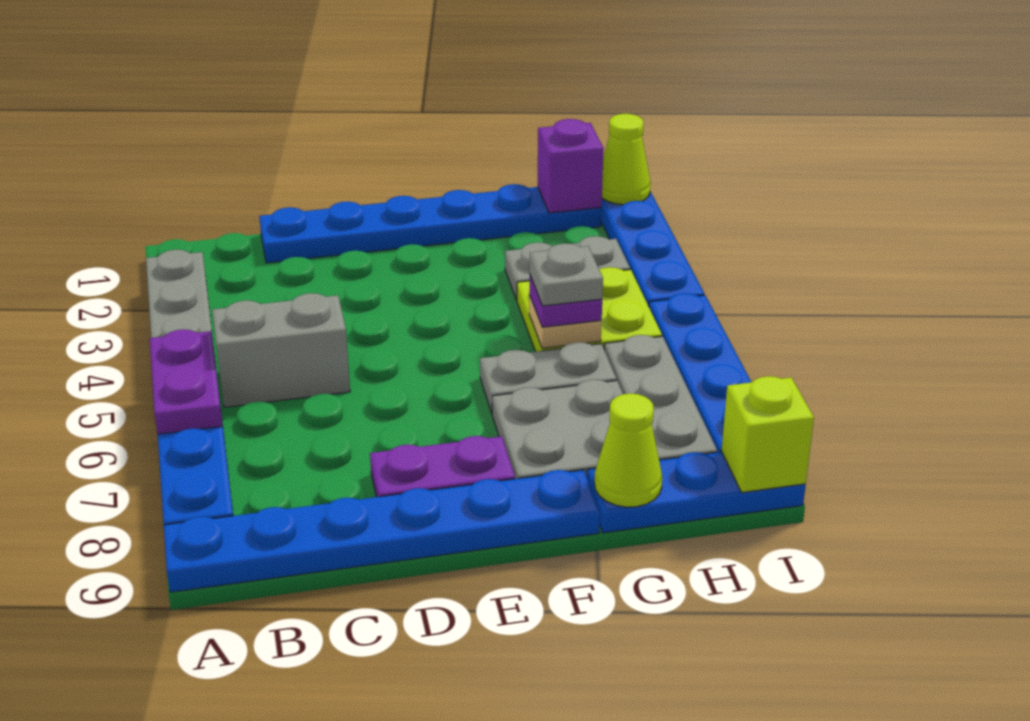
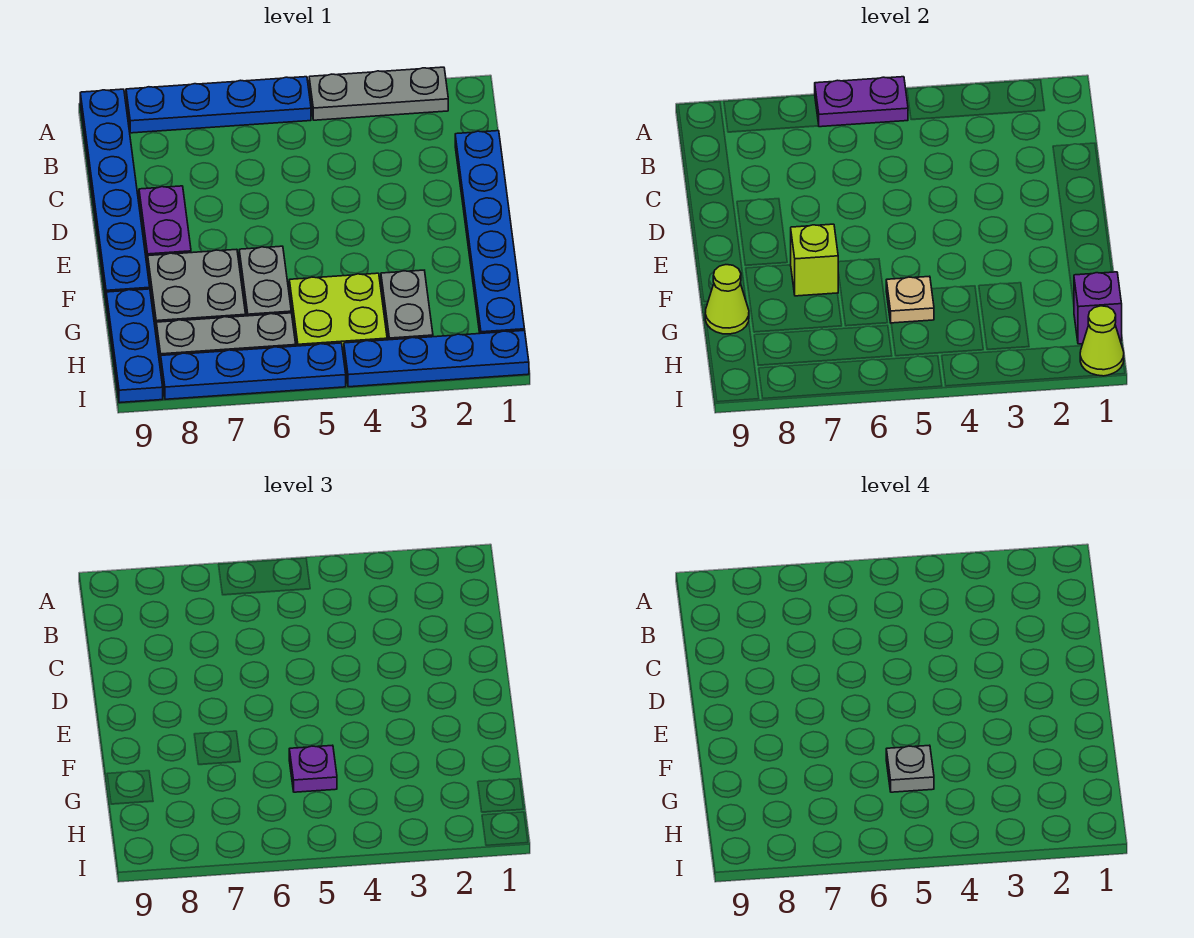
grey brick B5:C5 level 1 -> none
lime brick I9 level 2 -> lime brick F7 level 2

